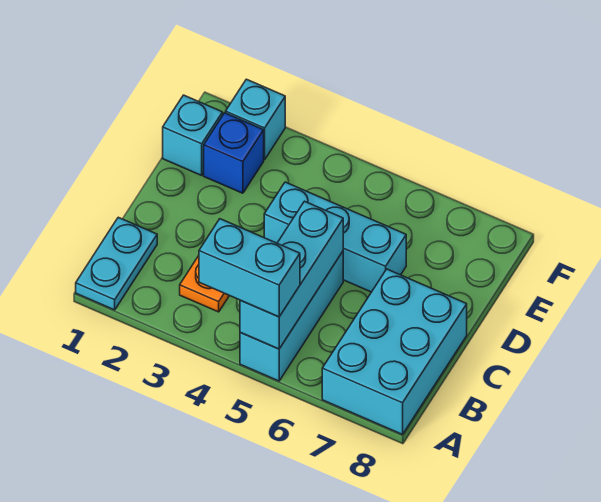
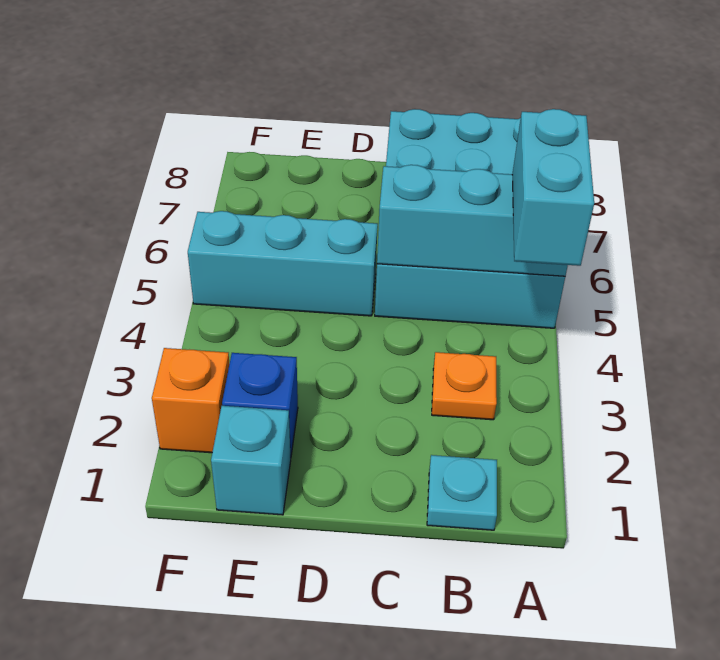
cyan plate A1:B1 level 1 -> cyan plate B1 level 1
cyan brick D4:D6 level 1 -> cyan brick D5:F5 level 1
cyan brick F2 level 1 -> orange brick F2 level 1

